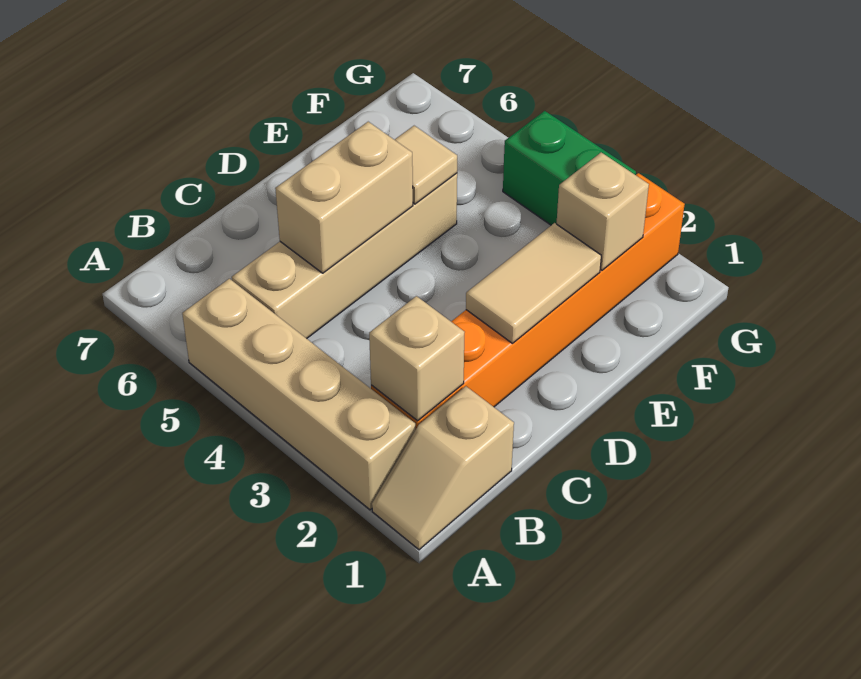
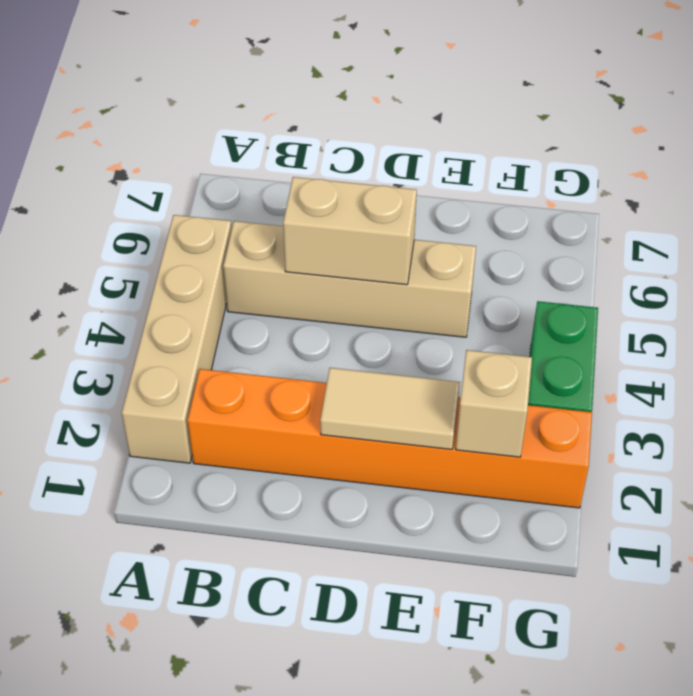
tan slope A1:B1 level 1 top B -> none
tan brick B2 level 2 -> none
tan tile E5 level 2 -> none

